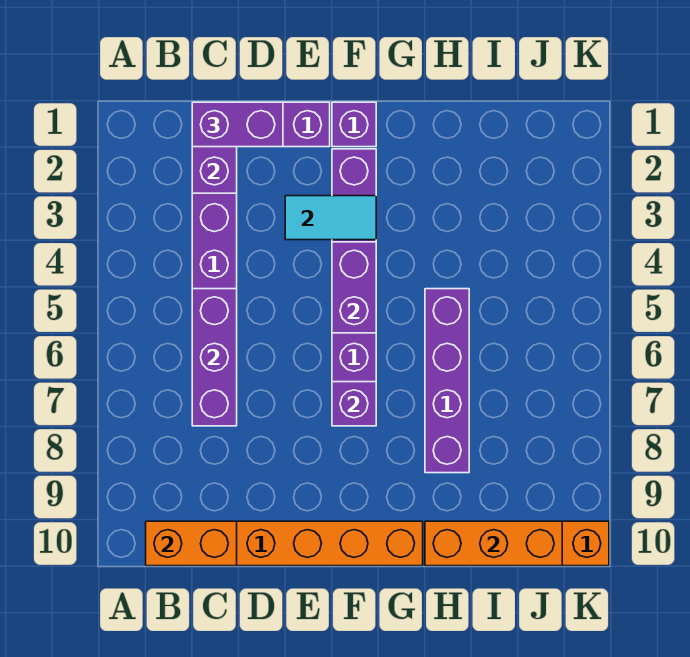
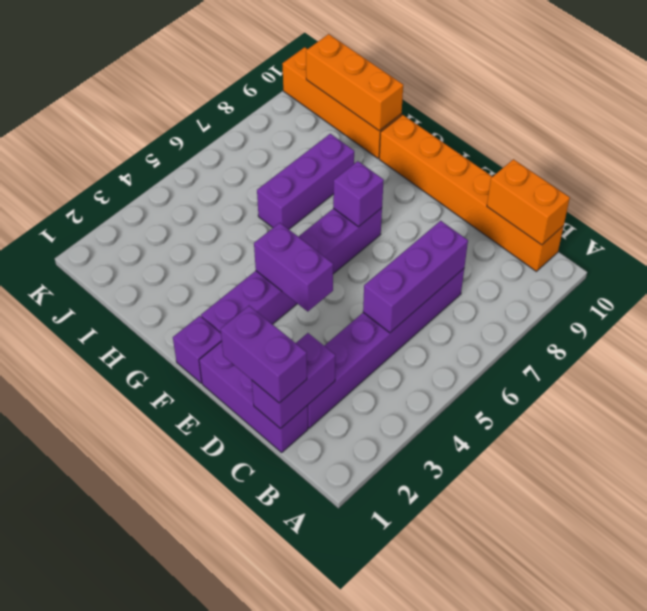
cyan tile E3:F3 level 2 -> none
purple brick F4:F5 level 2 -> purple brick E4:F4 level 2
purple brick H5:H8 level 1 -> purple brick H6:H8 level 1

